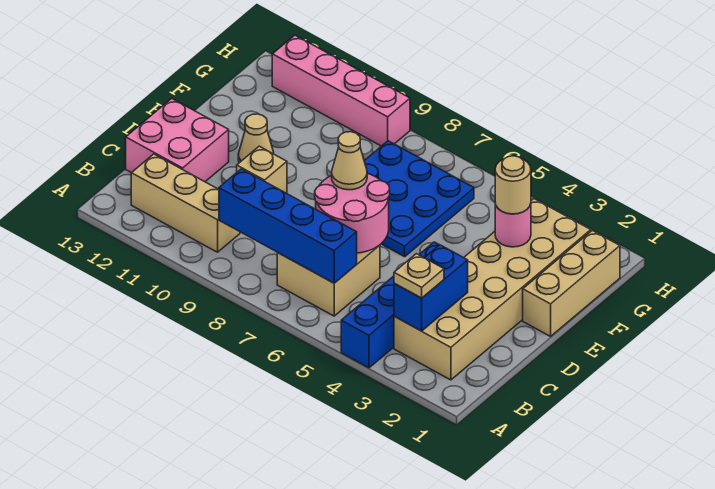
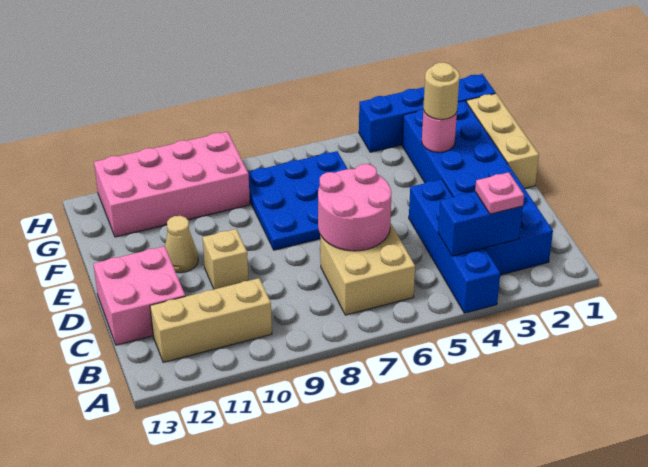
tan brick B2:G3 level 1 -> blue brick B2:G3 level 1
blue brick B3:C3 level 2 -> blue brick B3:B4 level 2
tan plate B3 level 3 -> pink plate B3 level 3
blue brick B6:B9 level 2 -> blue brick H1:H4 level 1
tan cone D7 level 3 -> none
pink brick H9:H12 level 1 -> pink brick G9:H12 level 1

